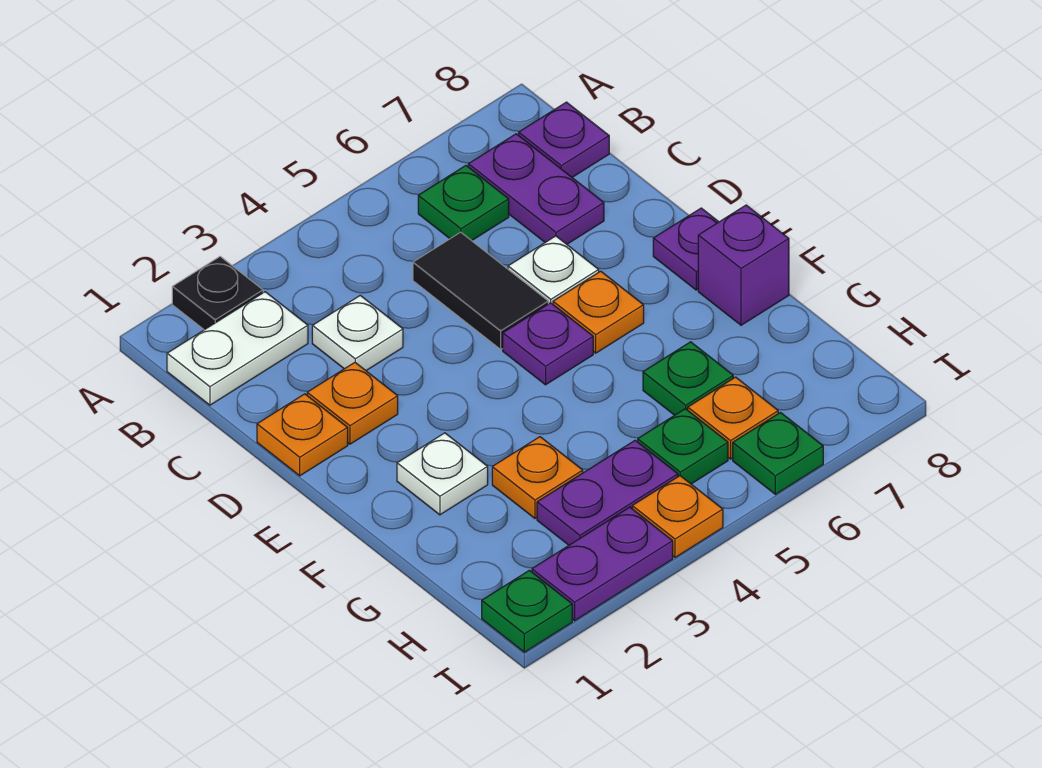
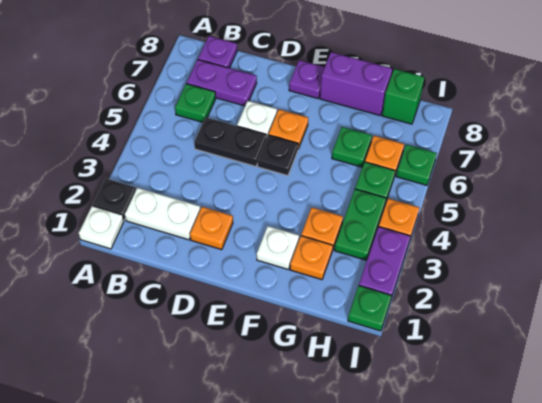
white plate B1:B2 level 1 -> white plate B2:C2 level 1
white plate C3 level 1 -> white plate A1 level 1
black tile C5:D5 level 1 -> black plate C5:D5 level 1
orange plate D1 level 1 -> orange plate G2 level 1
purple plate E5 level 1 -> black plate E5 level 1
purple brick F8 level 1 -> purple brick F8:G8 level 1
purple plate H3:H4 level 1 -> green plate H3:H4 level 1
none -> green brick H8 level 1

